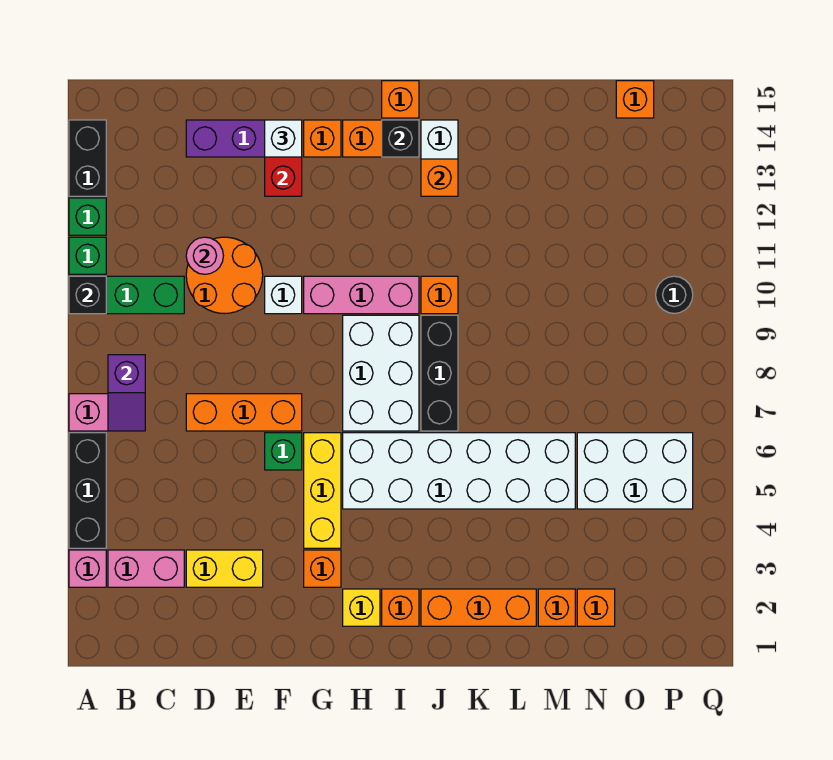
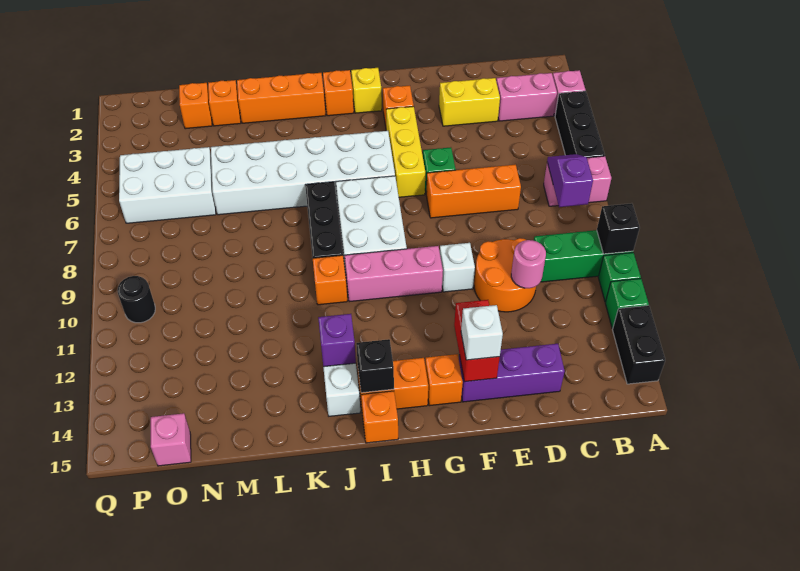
orange brick J13 level 2 -> purple brick J13 level 2
orange brick O15 level 1 -> pink brick O15 level 1

